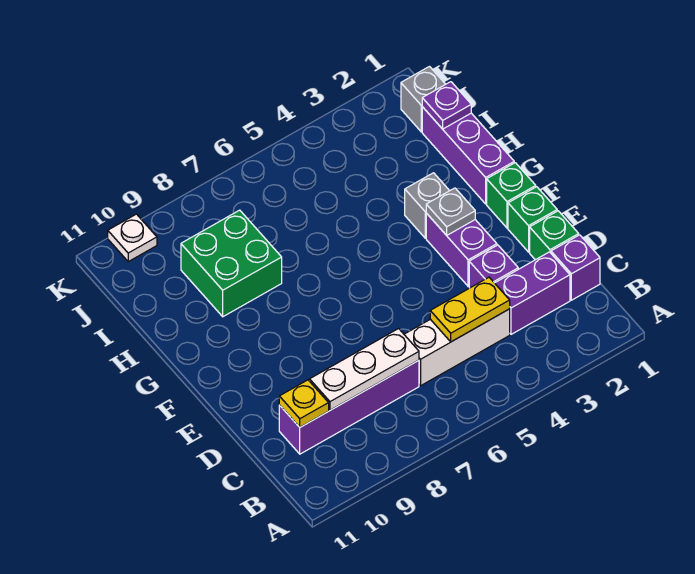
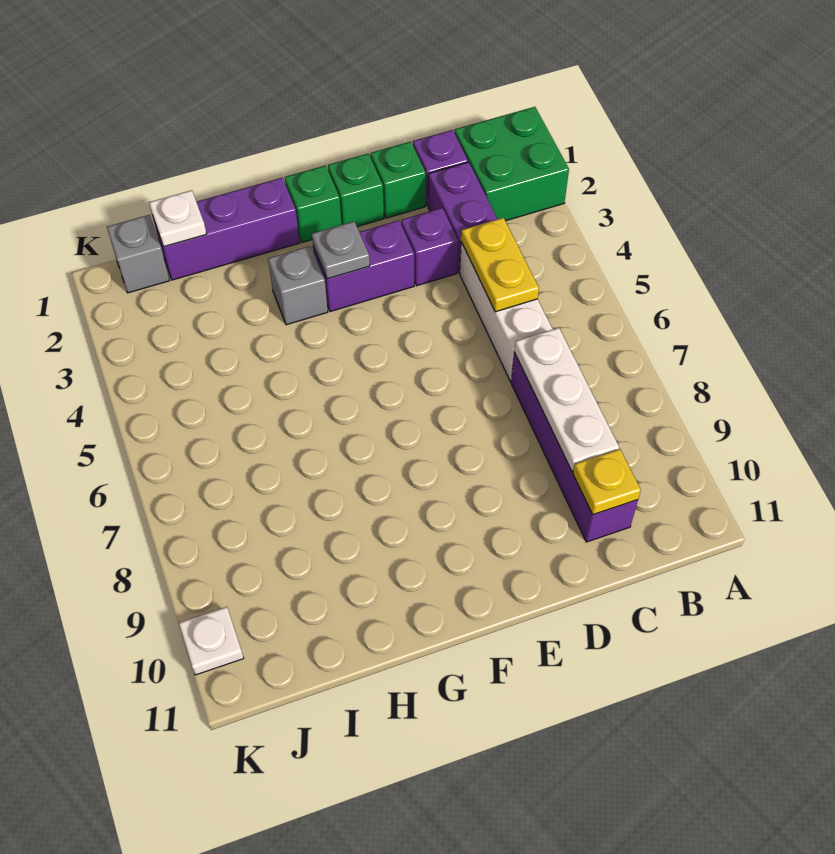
green brick H8:I9 level 1 -> green brick A1:B2 level 1
purple plate I1 level 2 -> white plate I1 level 2

